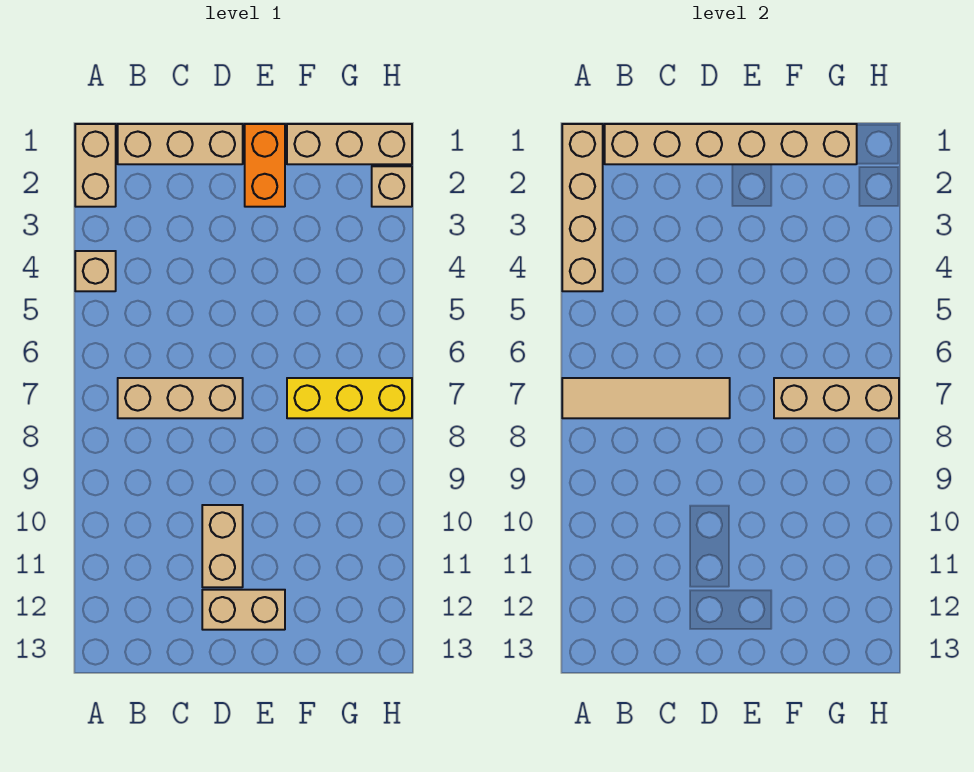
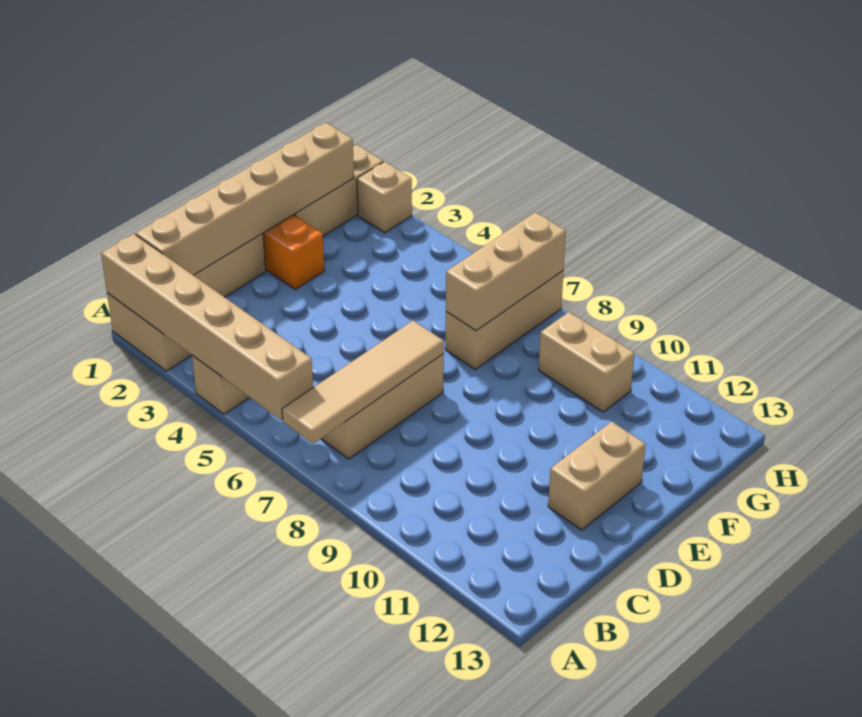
tan brick A1:A4 level 2 -> tan brick A1:A6 level 2
tan brick D10:D11 level 1 -> tan brick G9:G10 level 1
yellow brick F7:H7 level 1 -> tan brick F7:H7 level 1

